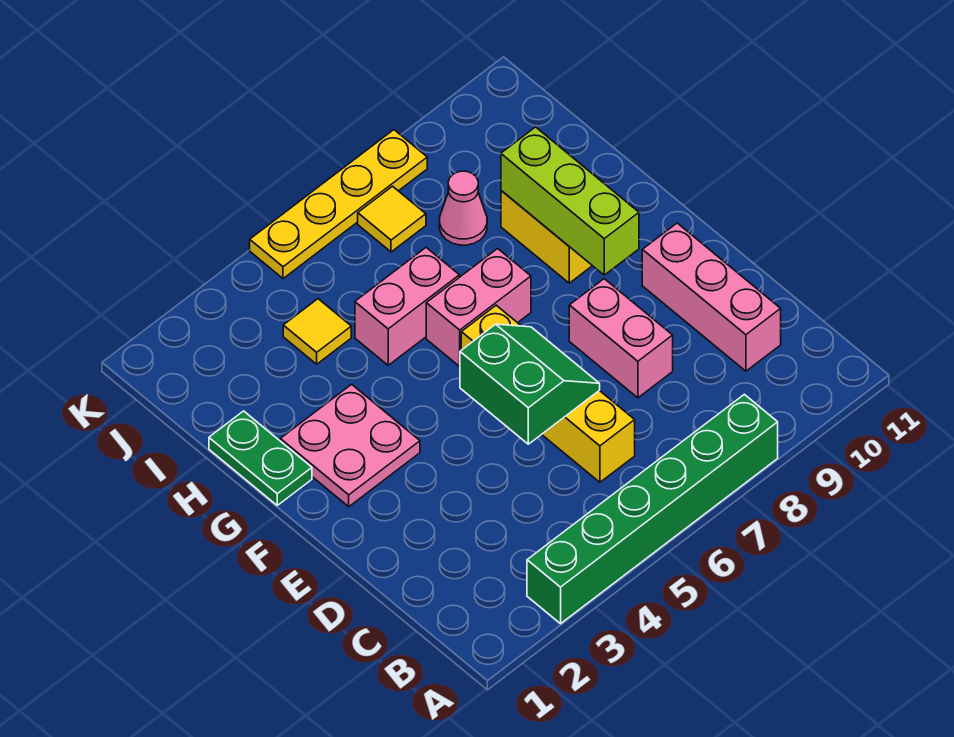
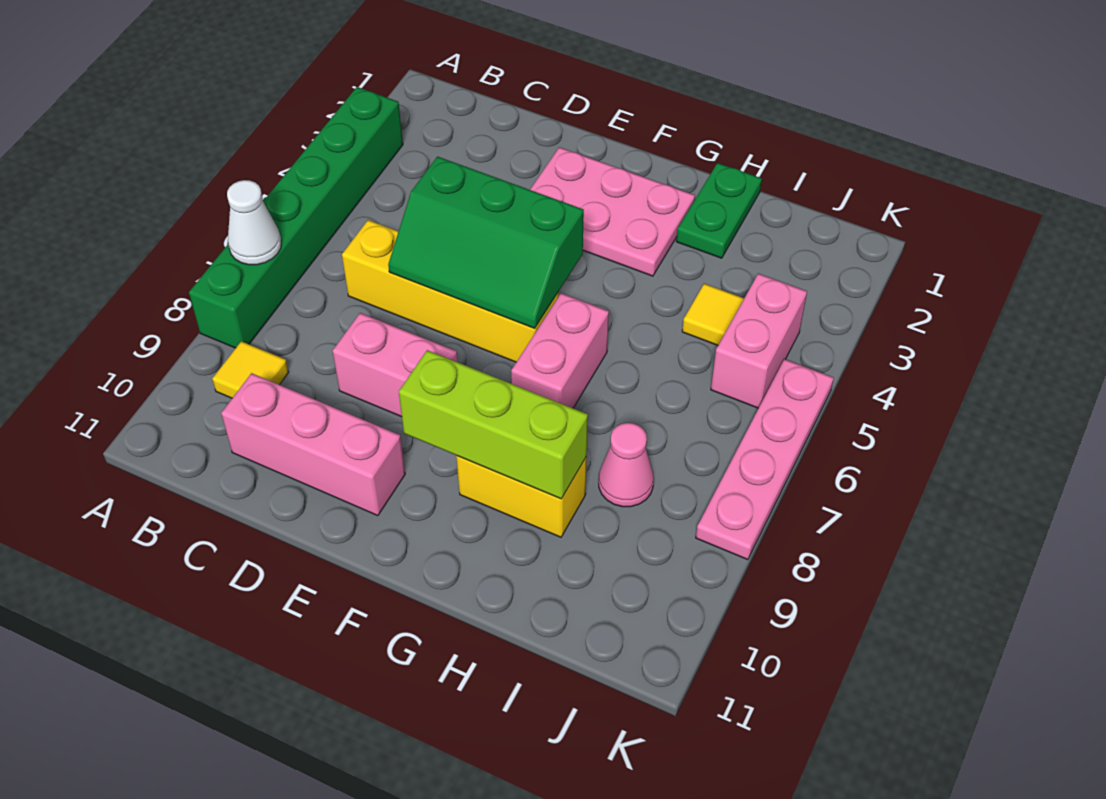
none -> white cone A7 level 2
green slope D5:E6 level 2 top 5 -> green slope D5:F6 level 2 top 5
pink plate F2:G3 level 1 -> pink plate E2:G3 level 1
green plate G1:H1 level 1 -> green plate H1:H2 level 1
pink brick H5:H6 level 1 -> pink brick J4:J5 level 1
yellow tile J7 level 1 -> yellow tile B9 level 1
yellow plate K5:K8 level 1 -> pink plate K5:K8 level 1

